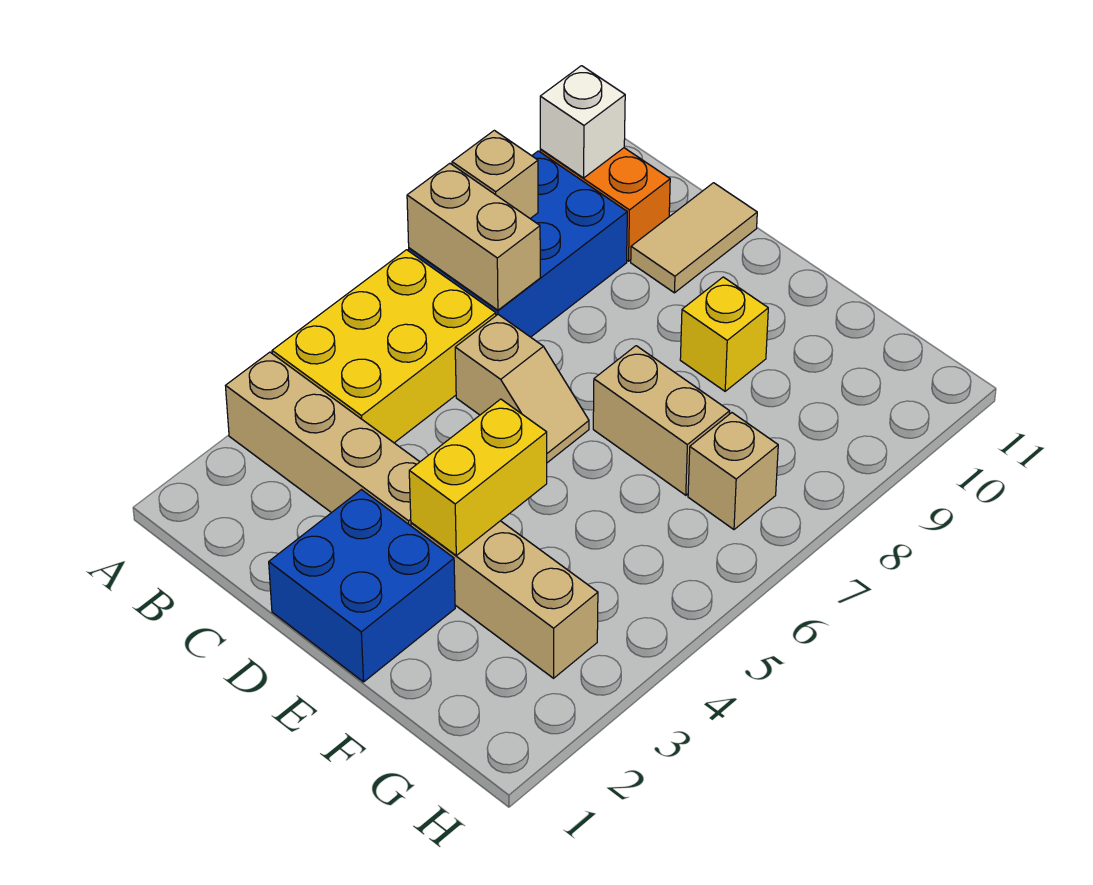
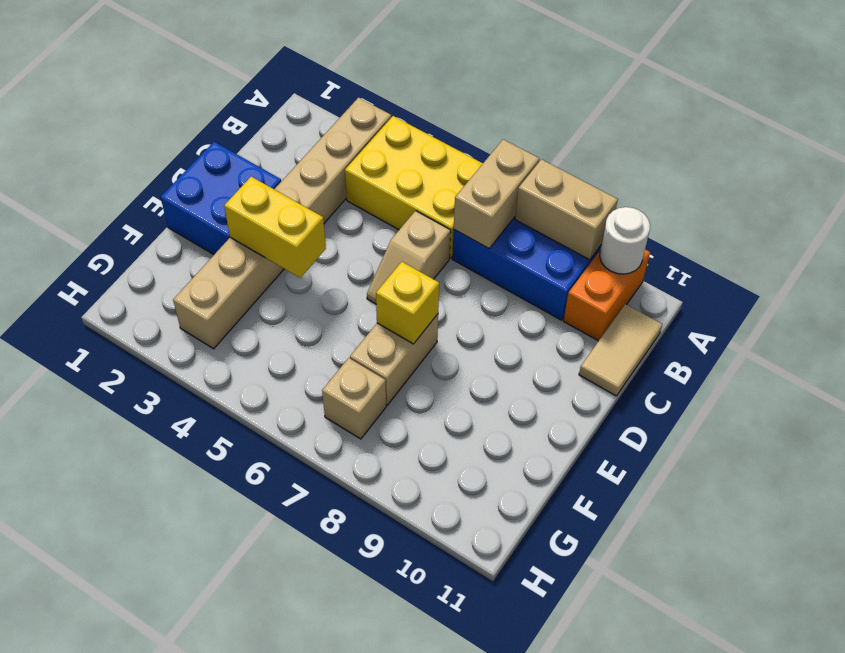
tan brick A8 level 2 -> tan brick A8:A9 level 2
white brick A10 level 2 -> white round brick A10 level 2
tan tile C10:C11 level 1 -> tan tile B11:C11 level 1
yellow brick E9 level 1 -> yellow brick E7 level 2

